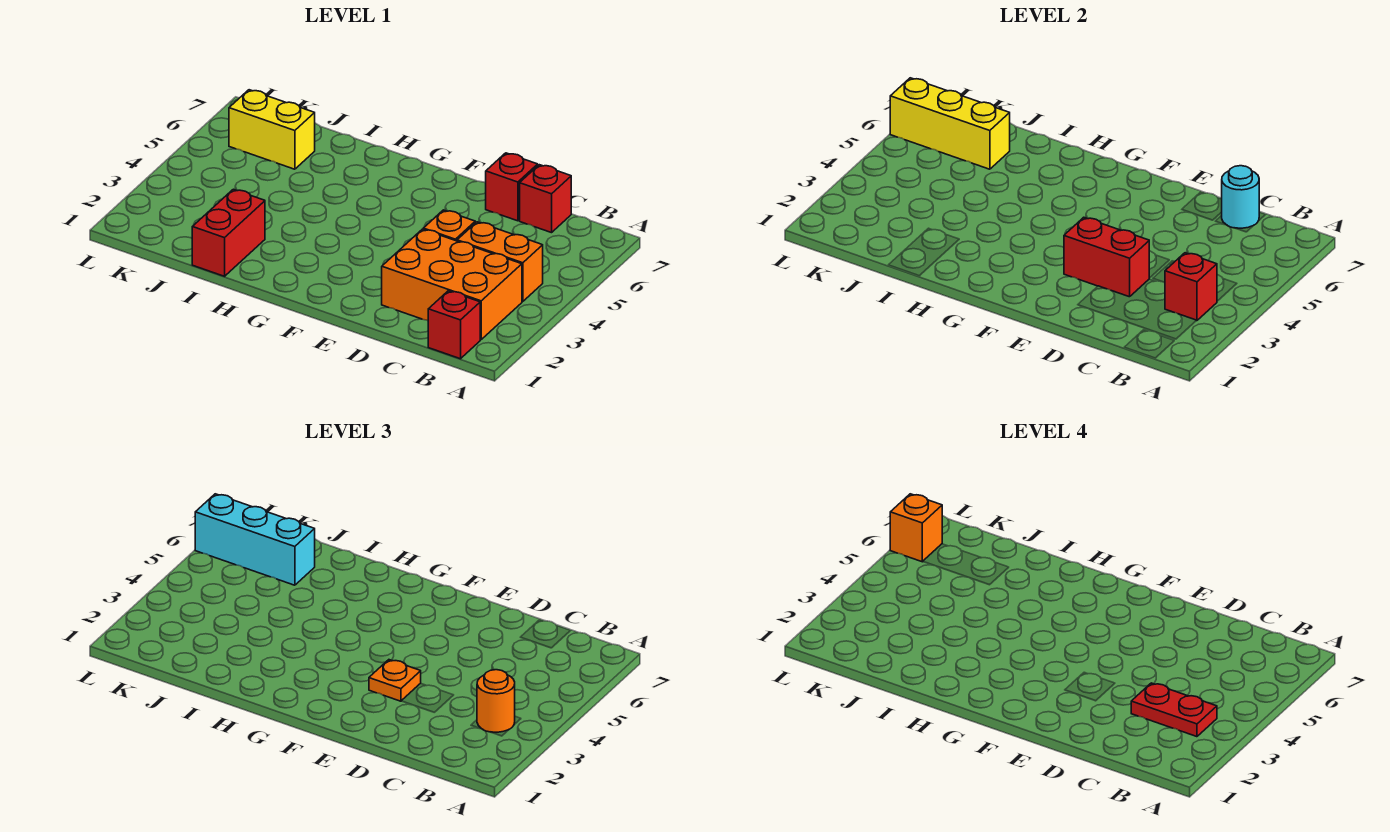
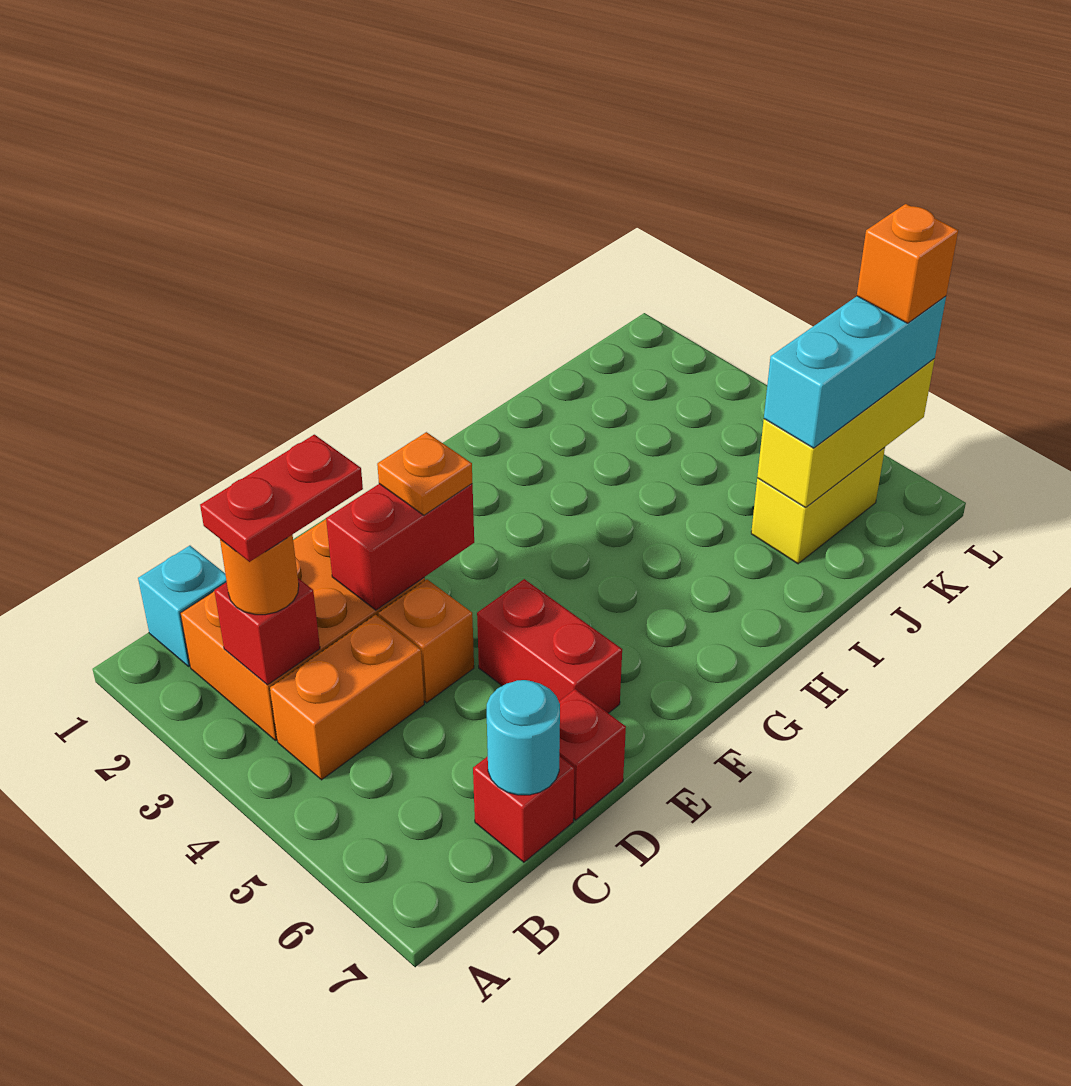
red brick B1 level 1 -> cyan brick B1 level 1
red brick I1:I2 level 1 -> red brick E5:E6 level 1

